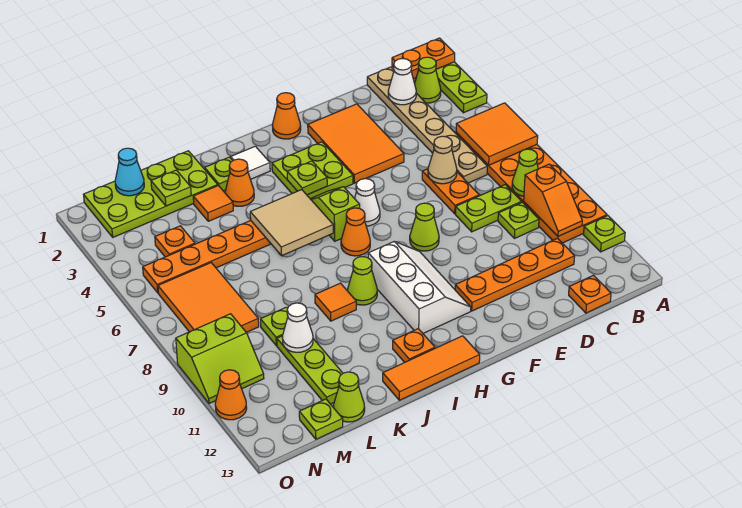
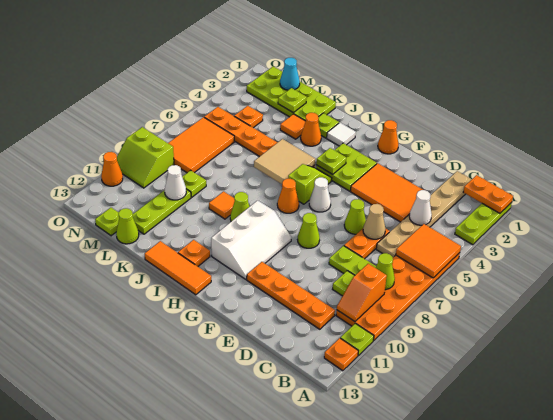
lime cone B2 level 1 -> lime cone E6 level 1
white cone C2 level 2 -> white cone C4 level 2
orange plate C13 level 1 -> orange plate A12 level 1
orange tile E2:F4 level 1 -> orange tile D3:F4 level 1

